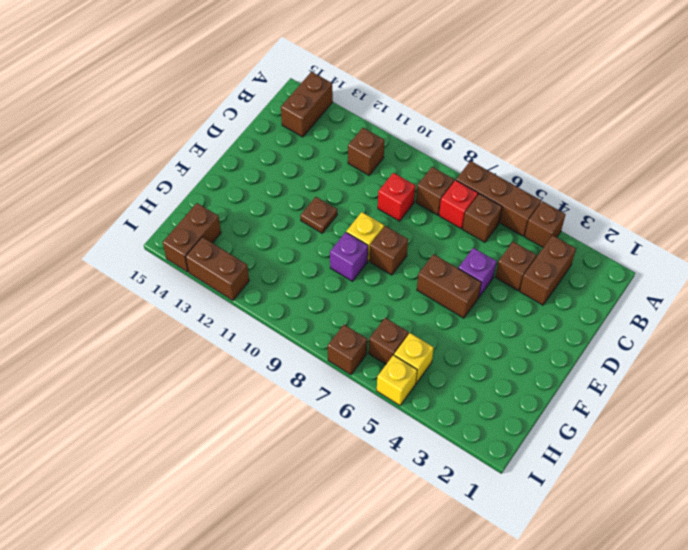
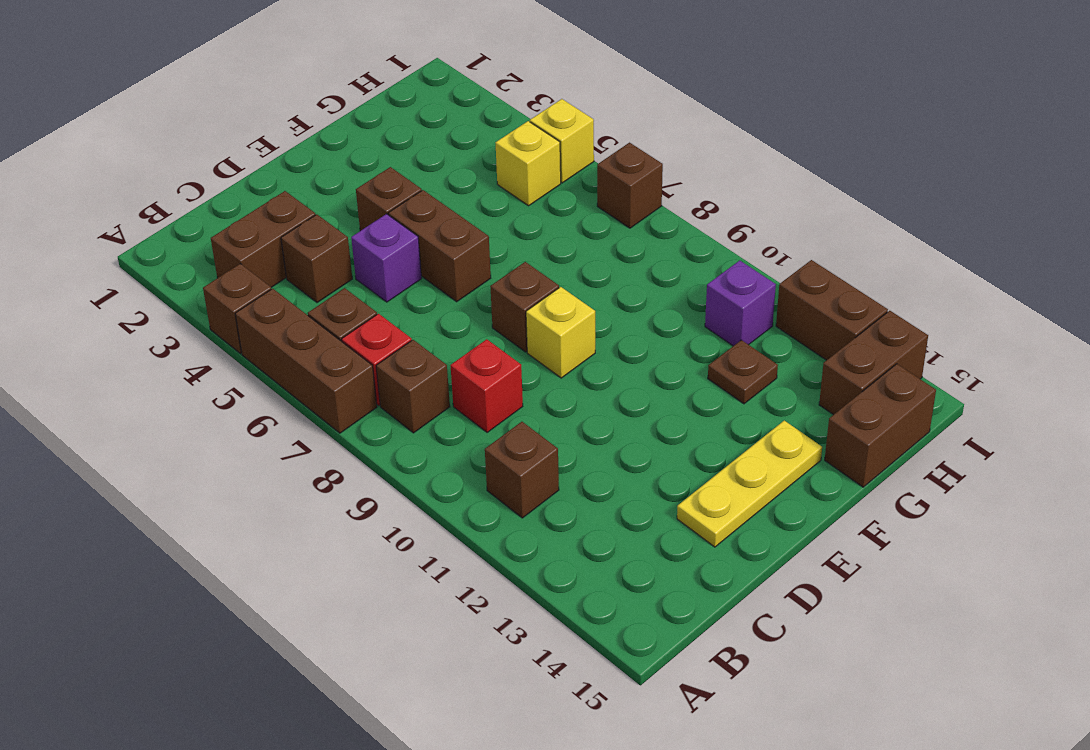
brown brick A14:B14 level 1 -> brown brick G15:H15 level 1
none -> yellow plate D14:F14 level 1
brown plate E11 level 1 -> brown plate G12 level 1
purple brick F9 level 1 -> purple brick H11 level 1
brown brick H6 level 1 -> brown brick E4 level 1

